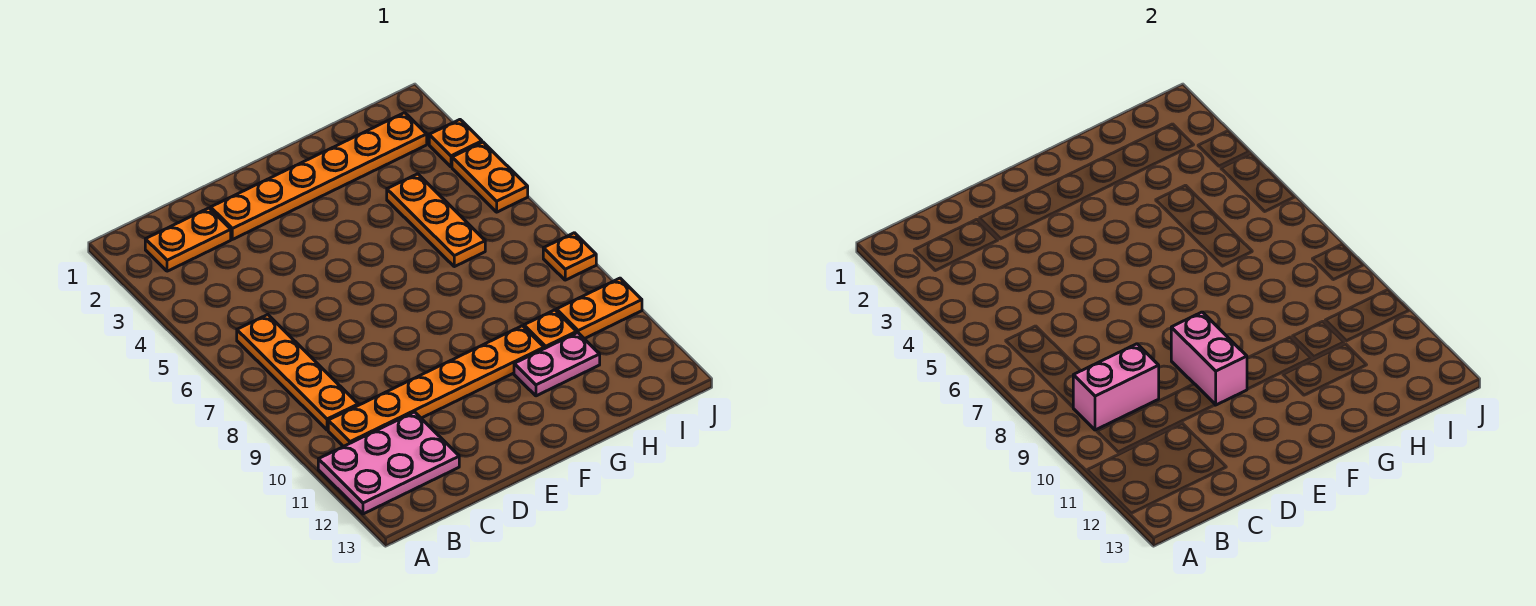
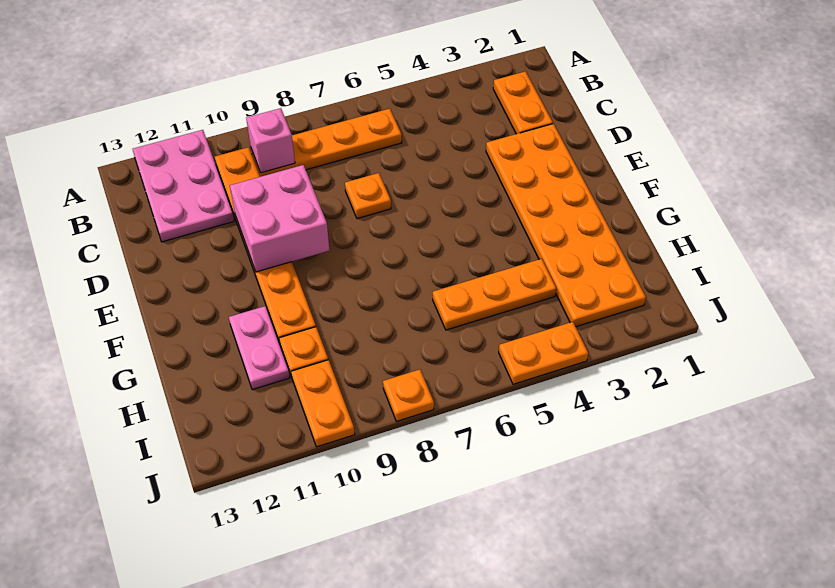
pink brick B9:C9 level 2 -> pink brick B9 level 2
orange plate D2:I2 level 1 -> orange plate D2:I3 level 1
pink brick E9:E10 level 2 -> pink brick D9:E10 level 2
orange plate J3 level 1 -> orange plate D7 level 1

